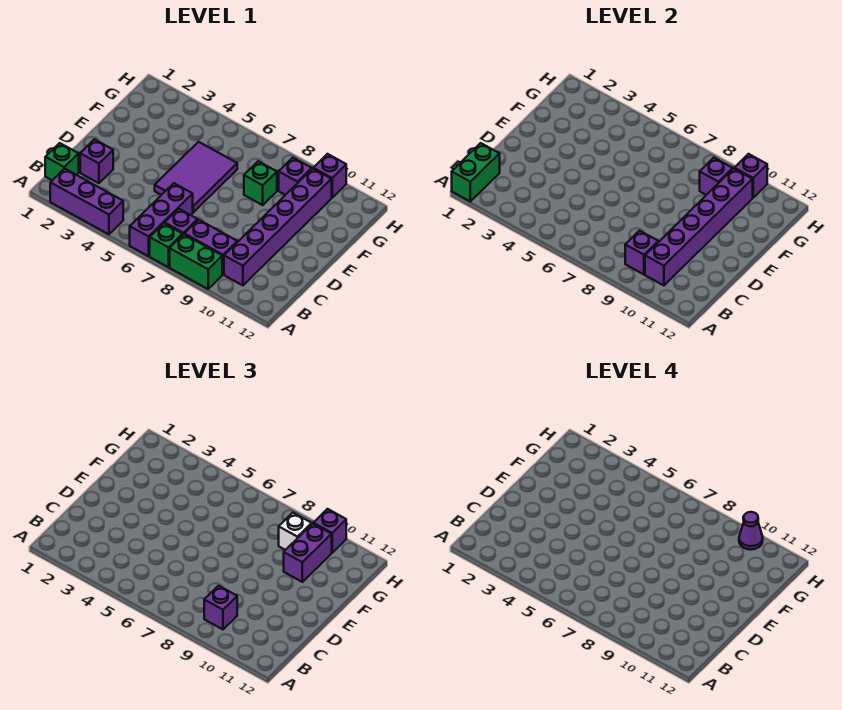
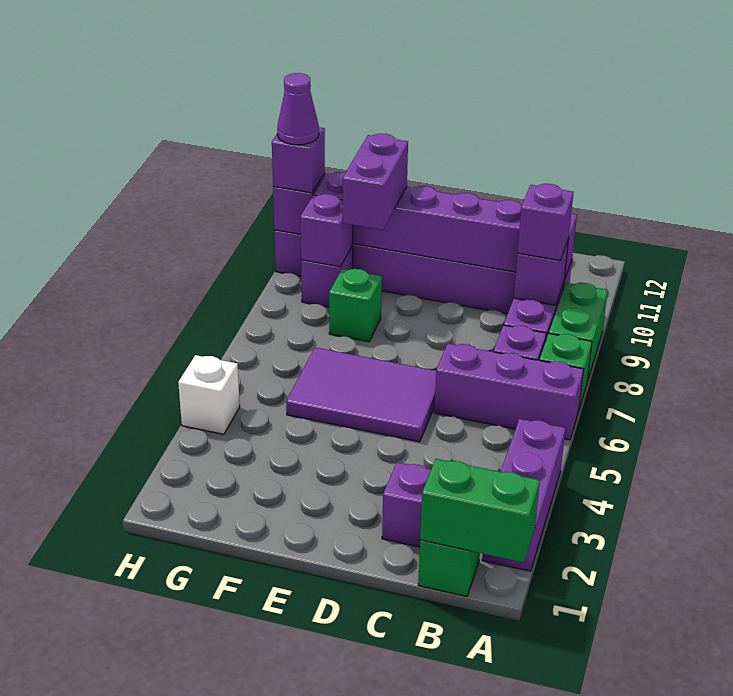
purple brick F10:G10 level 3 -> purple brick F9:F10 level 3
white brick G9 level 3 -> white brick H4 level 1

